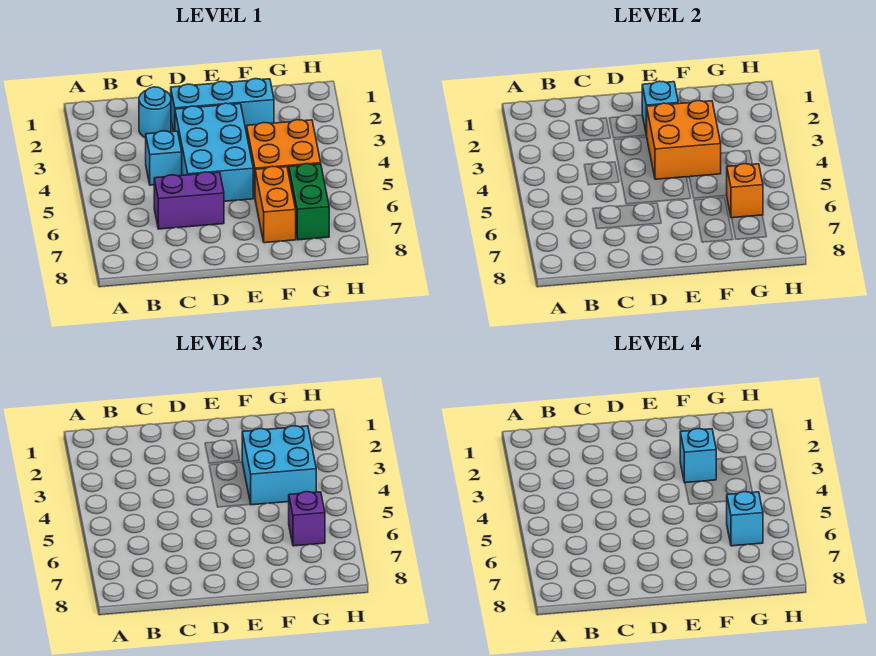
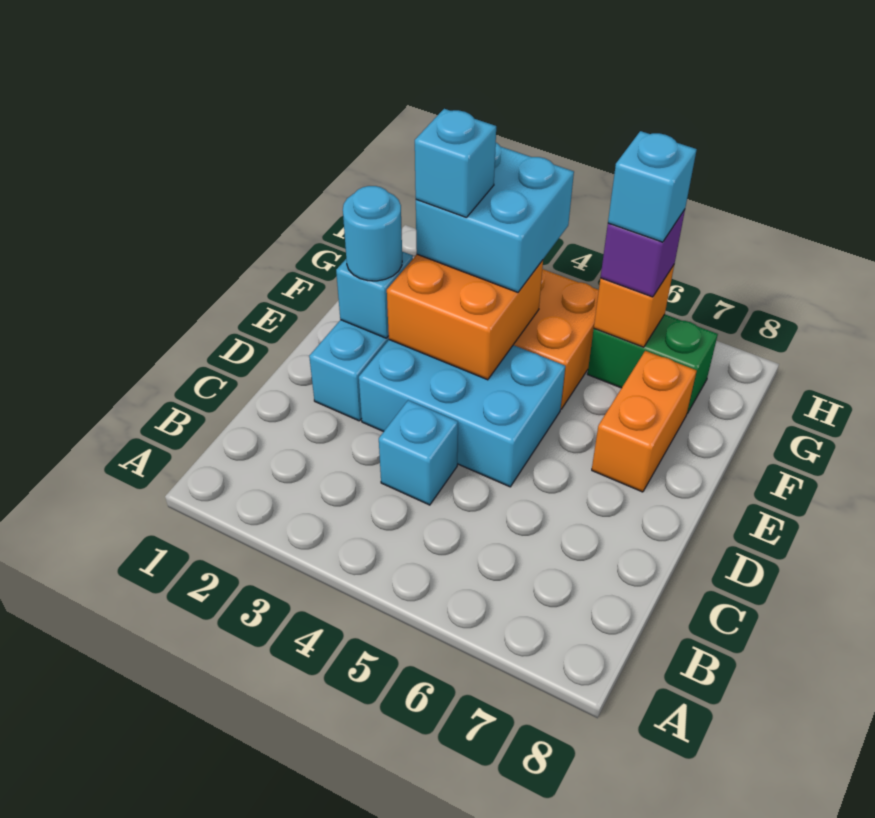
cyan round brick C2 level 1 -> cyan round brick E2 level 3
purple brick C6:D6 level 1 -> none
orange brick F6:F7 level 1 -> orange brick E7:F7 level 1

